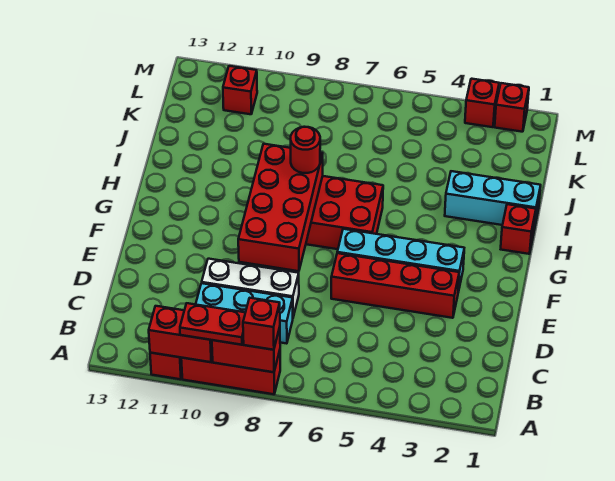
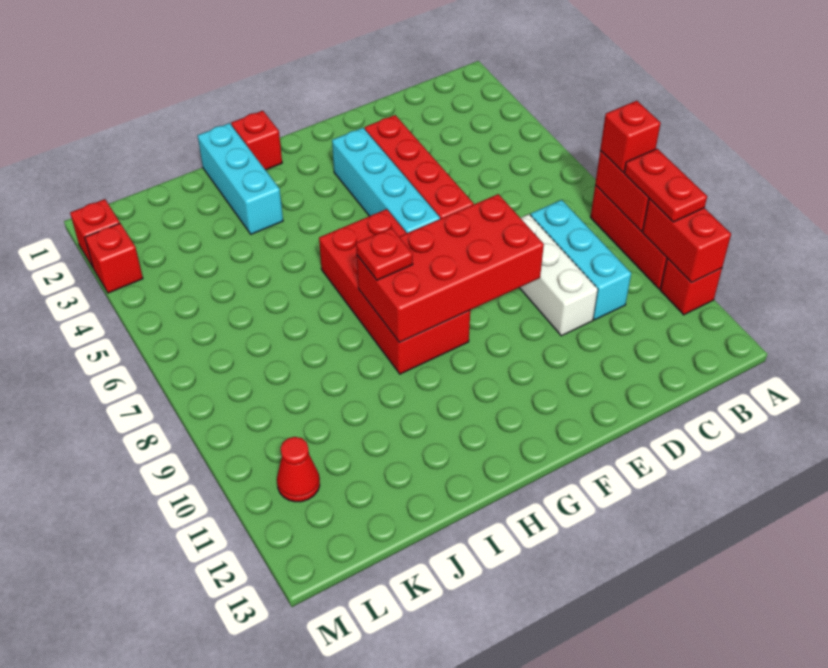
red round brick H8 level 3 -> red plate H8 level 3
red brick L11 level 1 -> red cone L11 level 1

